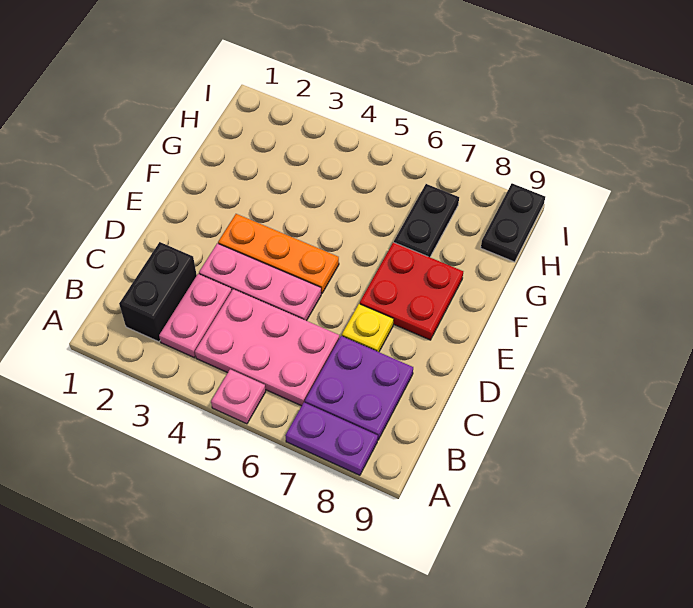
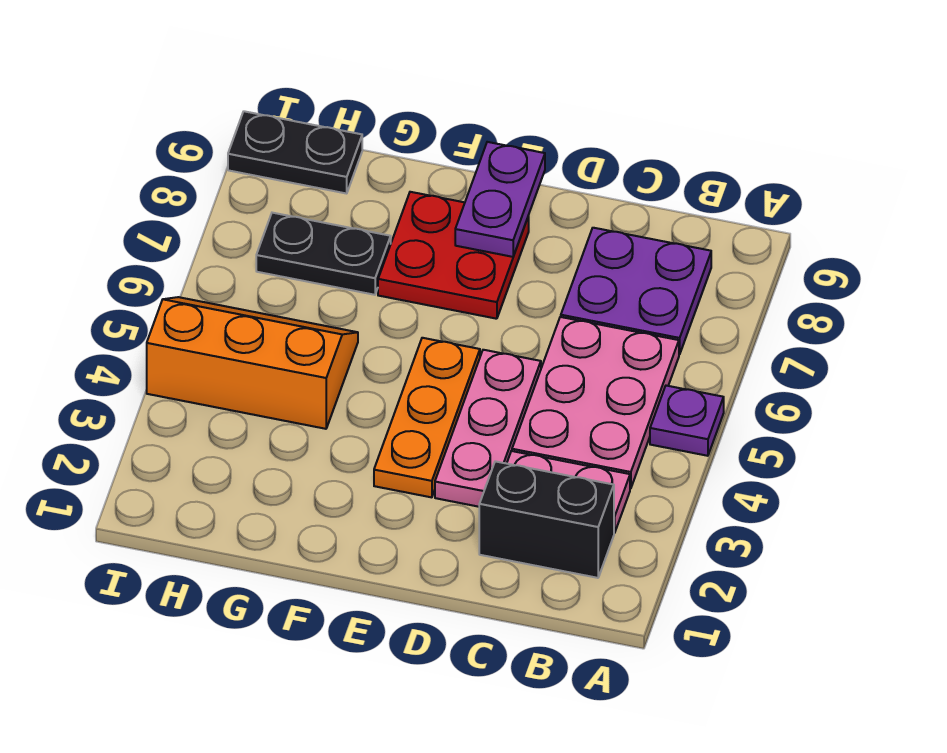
pink plate A5 level 1 -> purple plate A5 level 1
purple plate A7:A8 level 1 -> purple plate E8:E9 level 2
yellow plate D7 level 1 -> none
none -> orange slope G4:I5 level 1 top 4

